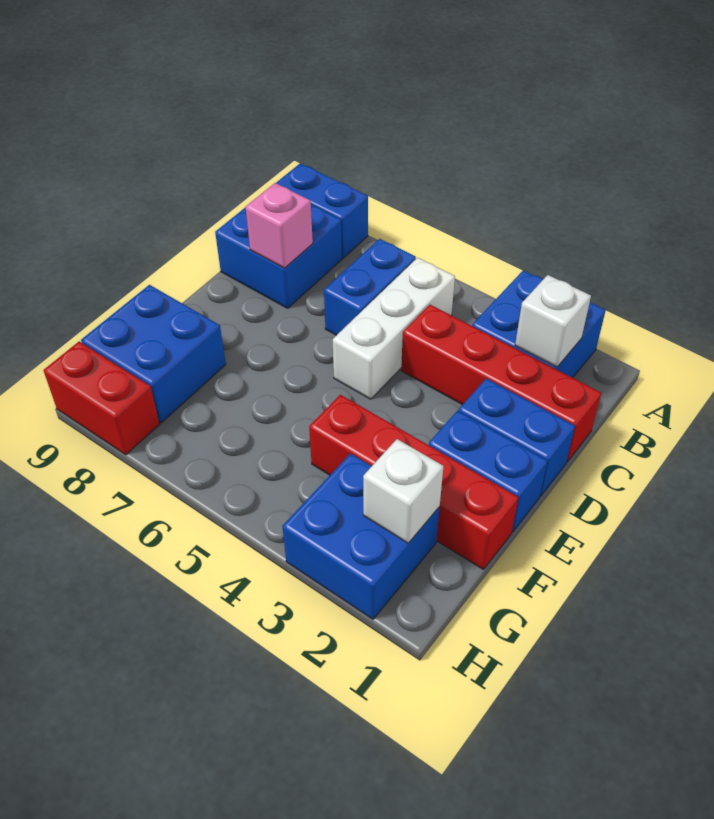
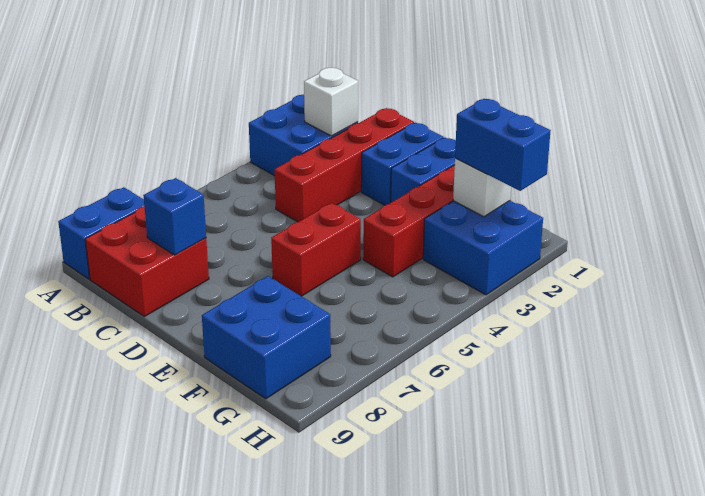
white brick B5:D5 level 1 -> none
blue brick B6:C6 level 1 -> blue brick G2:H2 level 3
blue brick B8:C9 level 1 -> red brick B8:C9 level 1
pink brick C8 level 2 -> blue brick C8 level 2
red brick H8:H9 level 1 -> red brick E5:E6 level 1

